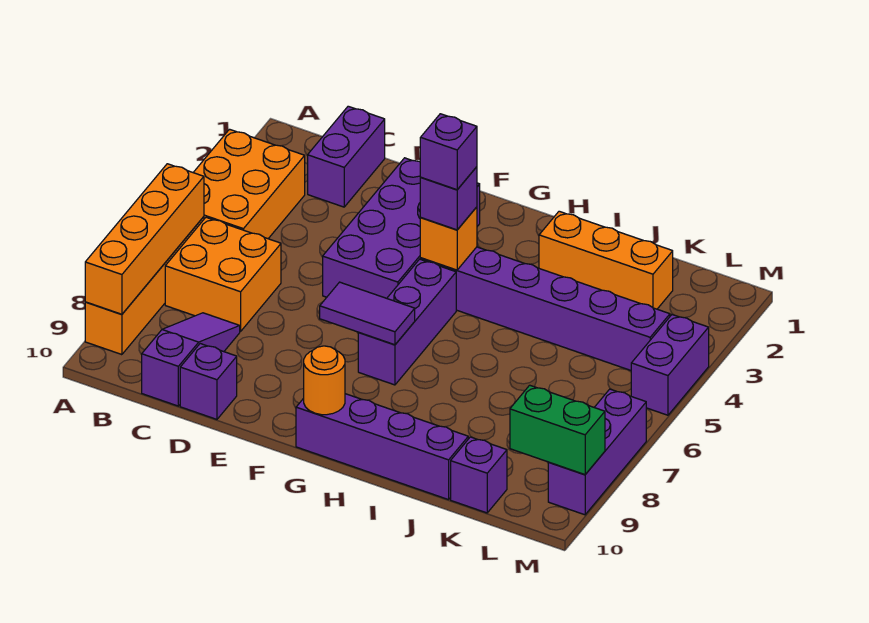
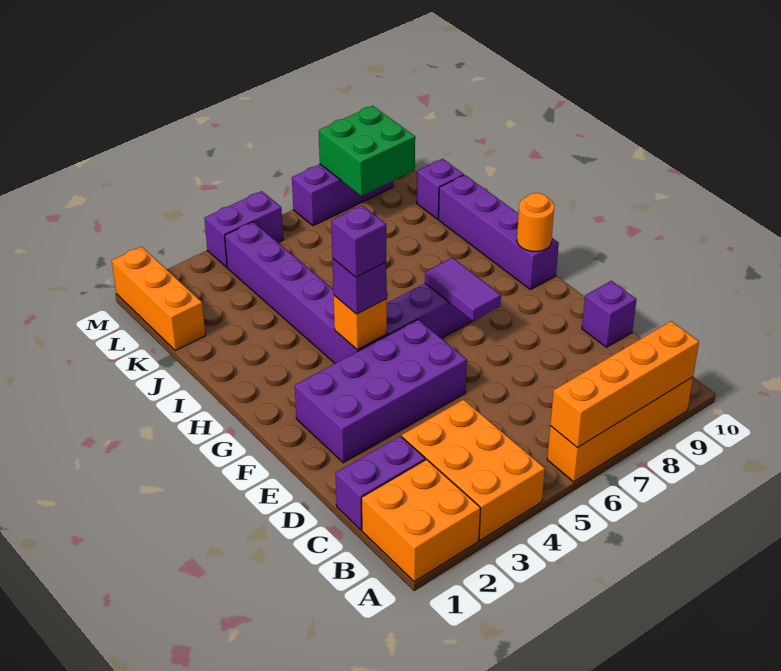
orange brick A3:B5 level 1 -> orange brick A3:C4 level 1
orange brick B6:C7 level 1 -> orange brick A1:B2 level 1
purple slope C8:C10 level 1 top 10 -> none
orange brick I2:K2 level 1 -> orange brick K1:M1 level 1
green brick L9:M9 level 2 -> green brick L8:M9 level 2

